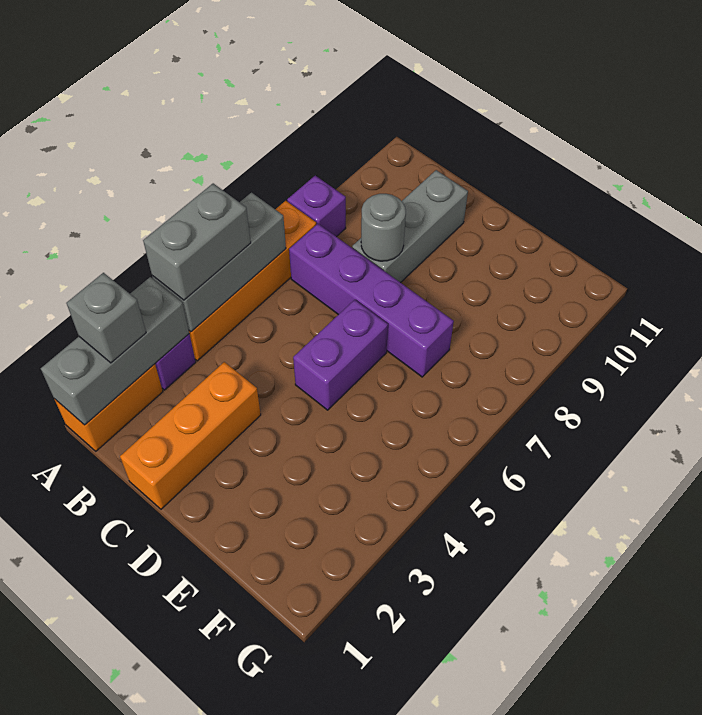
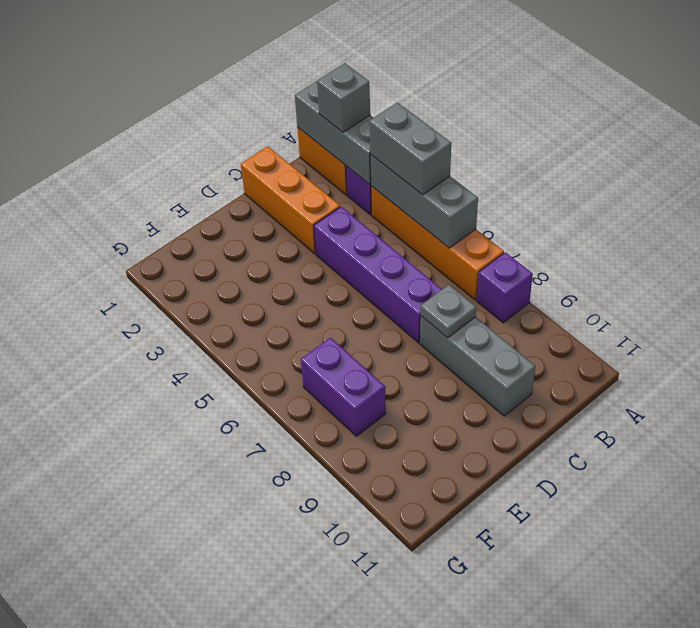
purple brick B7:E7 level 1 -> purple brick C4:C7 level 1
grey round brick C8 level 2 -> grey plate C8 level 2
purple brick D5:D6 level 1 -> purple brick F7:F8 level 1

